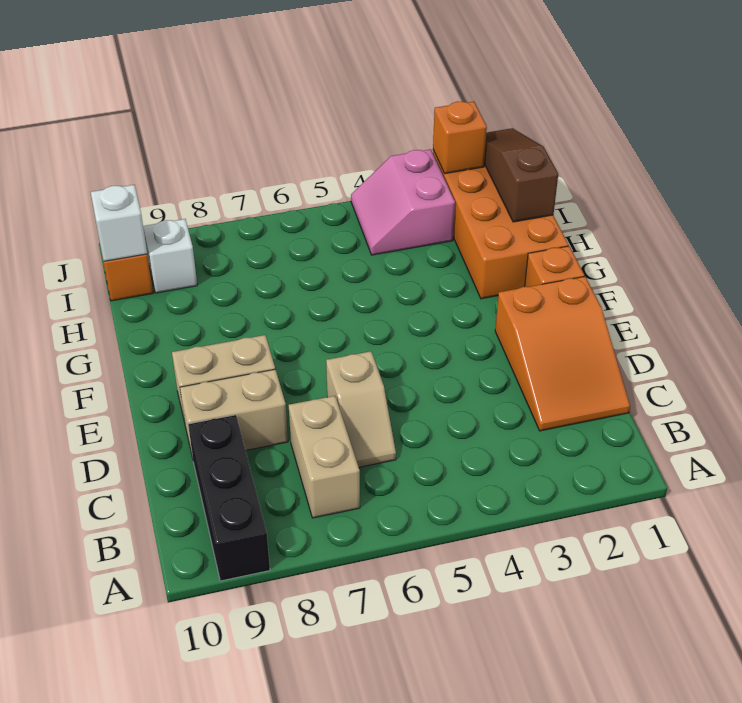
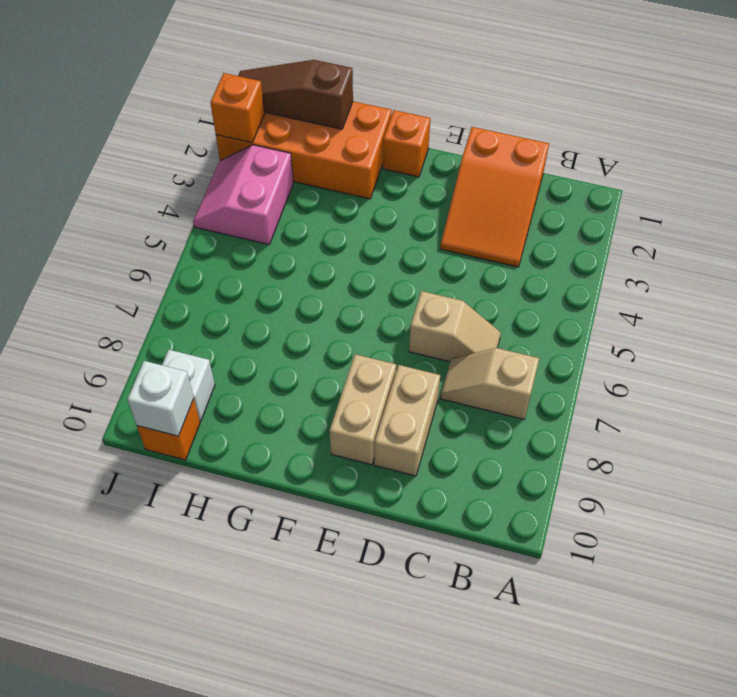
black brick A9:C9 level 1 -> none
tan brick B7:C7 level 1 -> tan slope B7:C7 level 1 top B
orange slope C1:E2 level 1 top E -> orange slope C1:D3 level 1 top 1
pink slope I3:J4 level 1 top 3 -> pink slope I3:J4 level 1 top I

